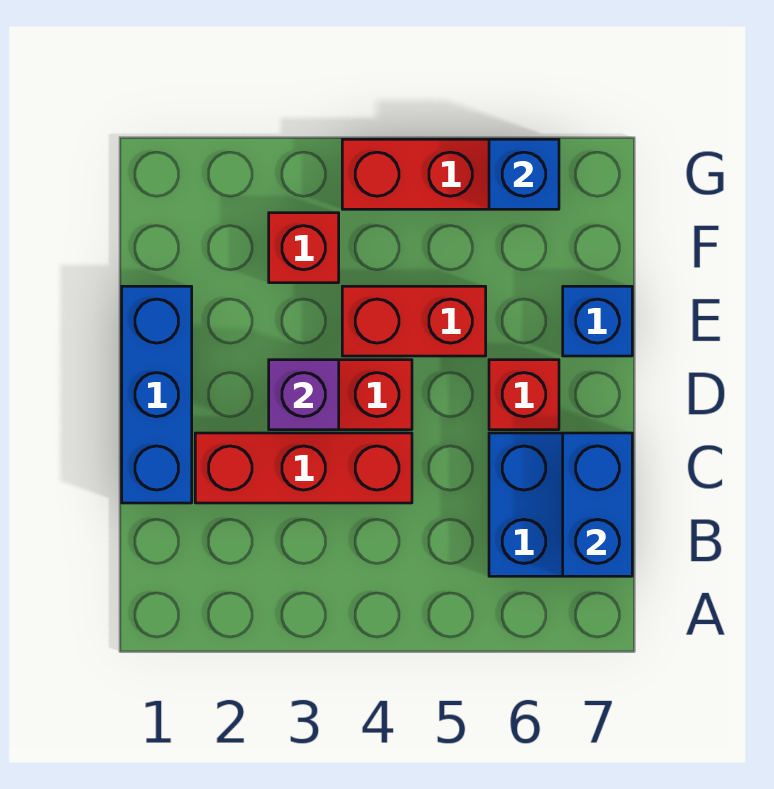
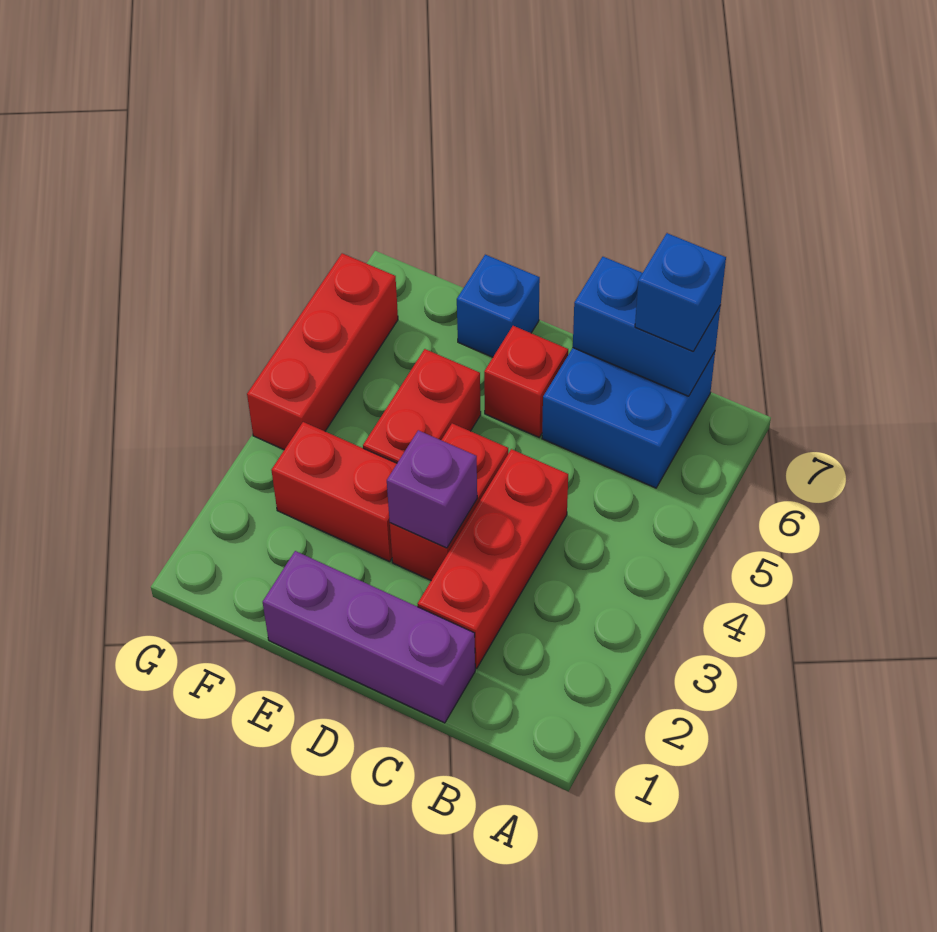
blue brick C1:E1 level 1 -> purple brick C1:E1 level 1
red brick F3 level 1 -> red brick E3:F3 level 1
blue brick G6 level 2 -> blue brick B7 level 3

